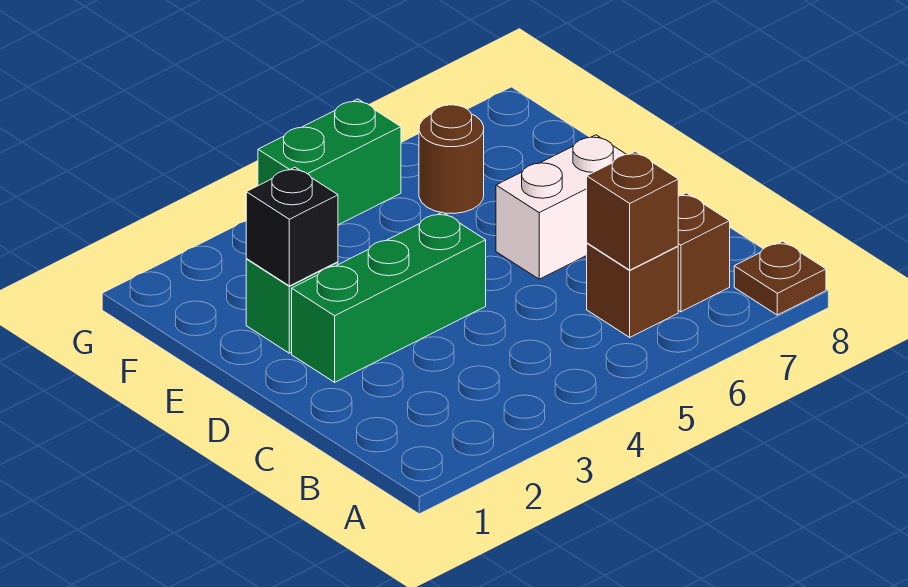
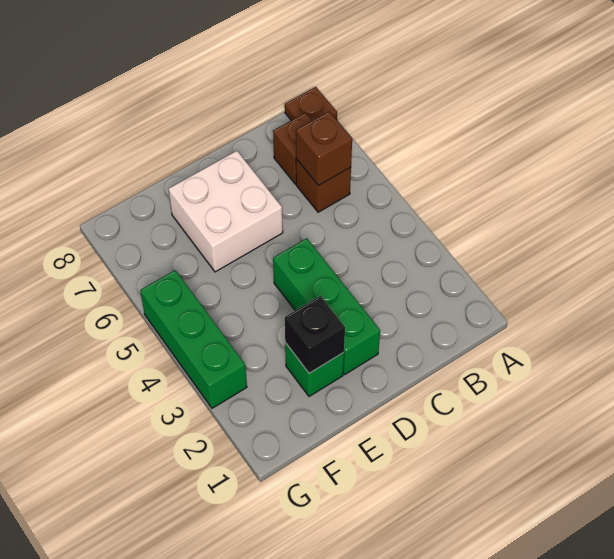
white brick D6:D7 level 1 -> white brick D6:E7 level 1
brown round brick F6 level 1 -> none
green brick G4:G5 level 1 -> green brick G3:G5 level 1

